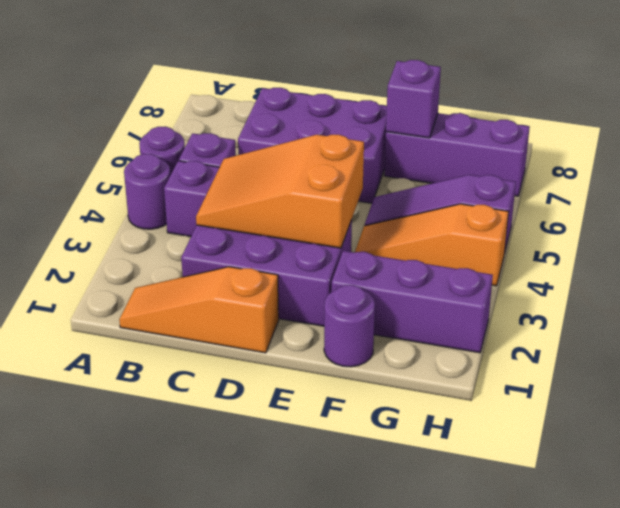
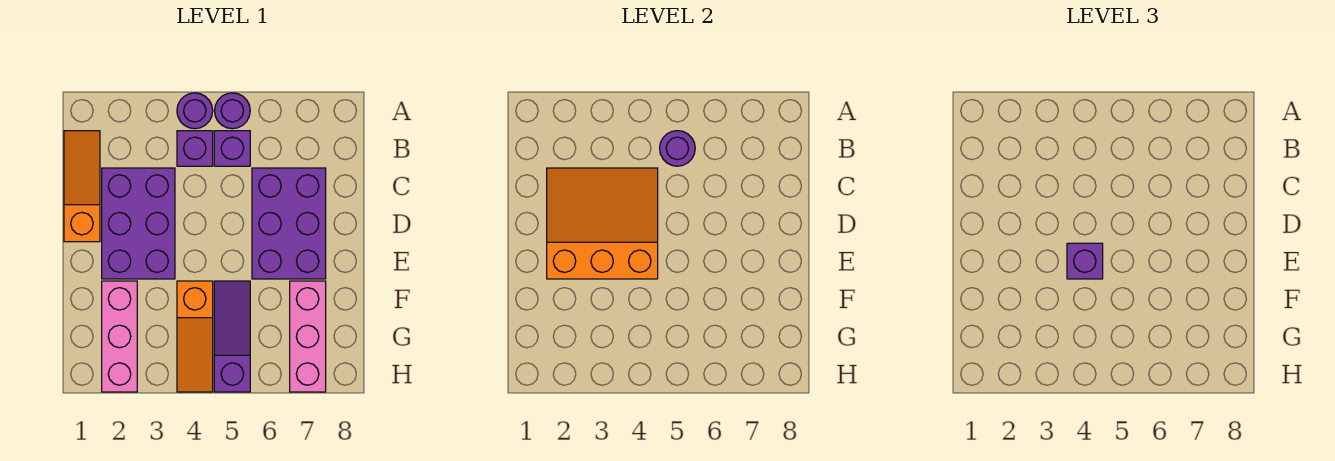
orange slope C3:E4 level 2 top E -> orange slope C2:E4 level 2 top E
purple round brick F1 level 1 -> purple round brick B5 level 2
purple brick F2:H2 level 1 -> pink brick F2:H2 level 1
orange slope F4:H4 level 1 top H -> orange slope F4:H4 level 1 top F
purple brick F7:H7 level 1 -> pink brick F7:H7 level 1
purple brick F7 level 2 -> purple brick E4 level 3

